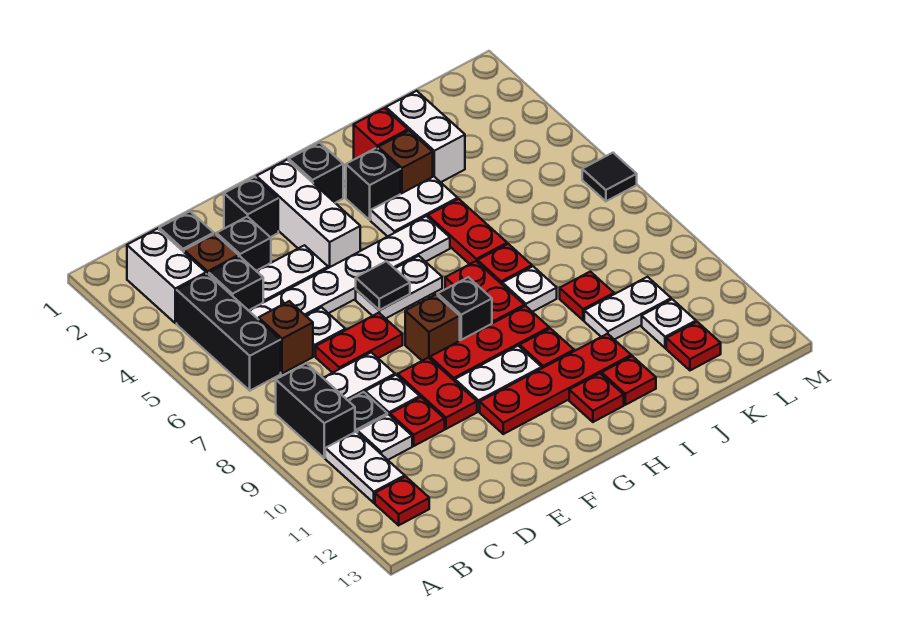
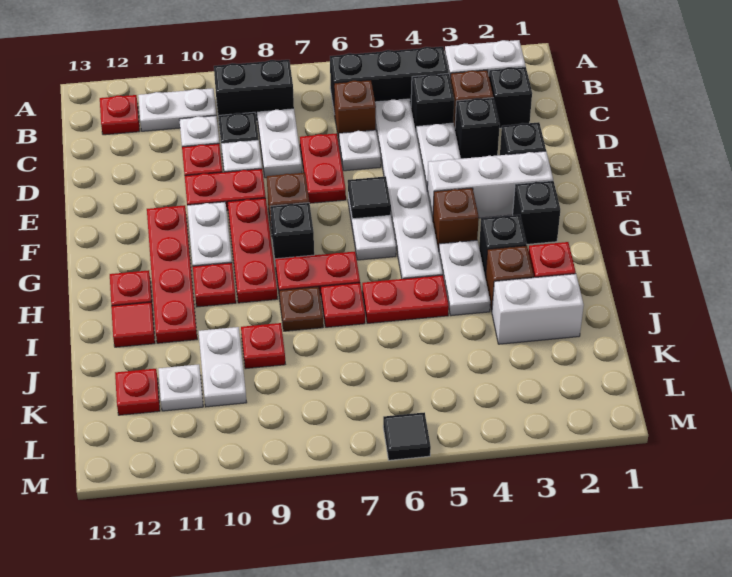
none -> brown brick G4 level 1
white plate I8 level 1 -> brown plate I8 level 1
red plate I12 level 1 -> red tile I12 level 1

